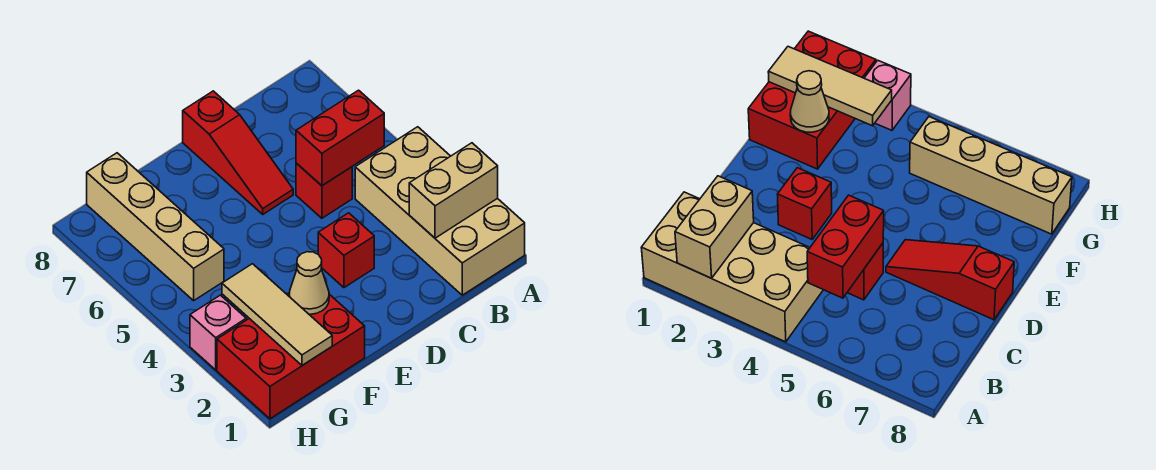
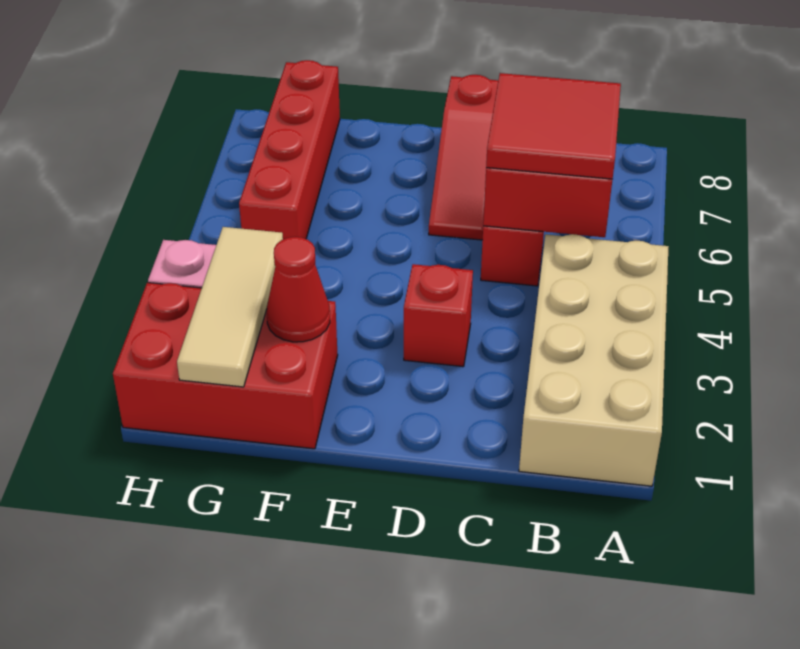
tan brick A2:B2 level 2 -> none
none -> red tile B5:C6 level 3
tan cone F2 level 2 -> red cone F2 level 2
tan brick G5:G8 level 1 -> red brick G5:G8 level 1

